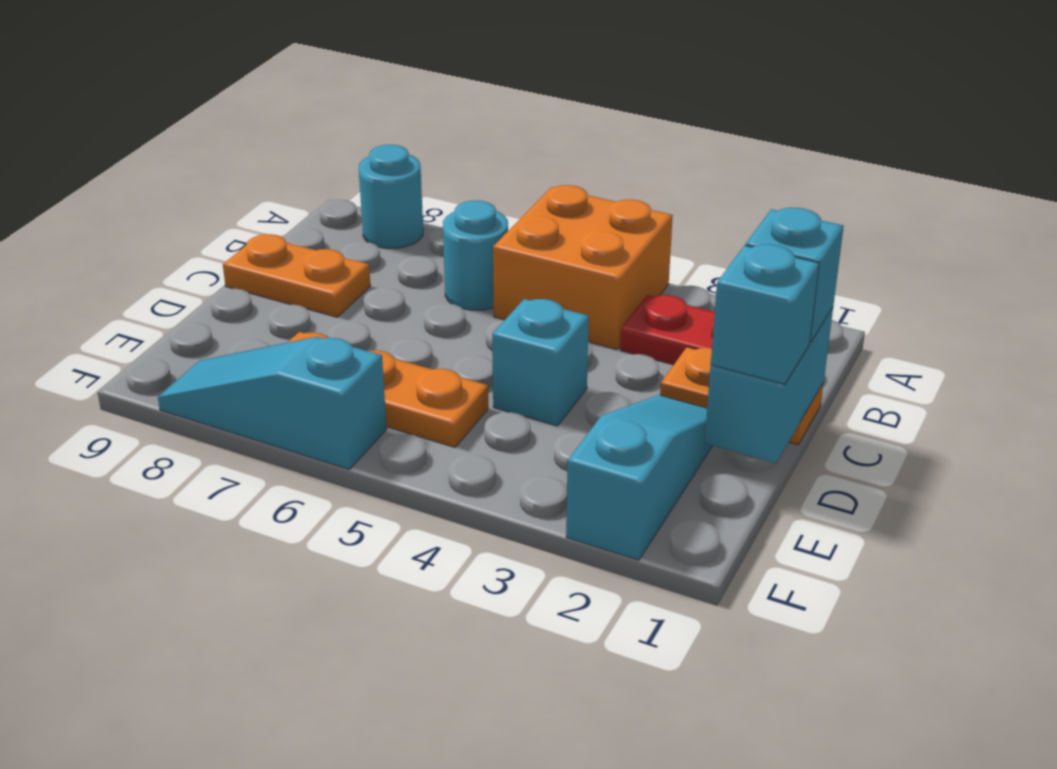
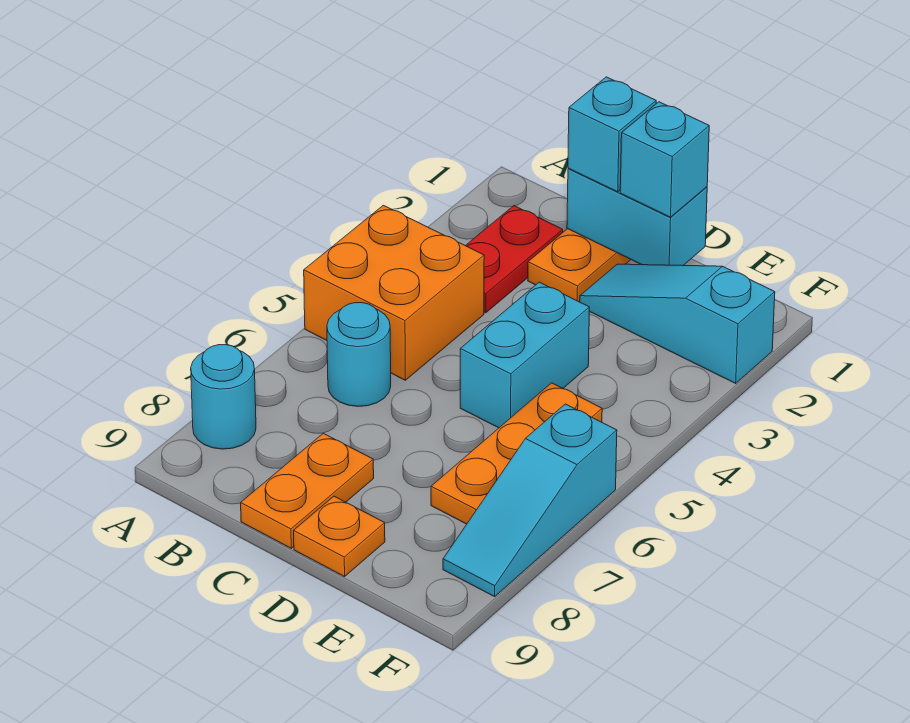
cyan brick D4 level 1 -> cyan brick D4:D5 level 1
none -> orange plate D9 level 1

